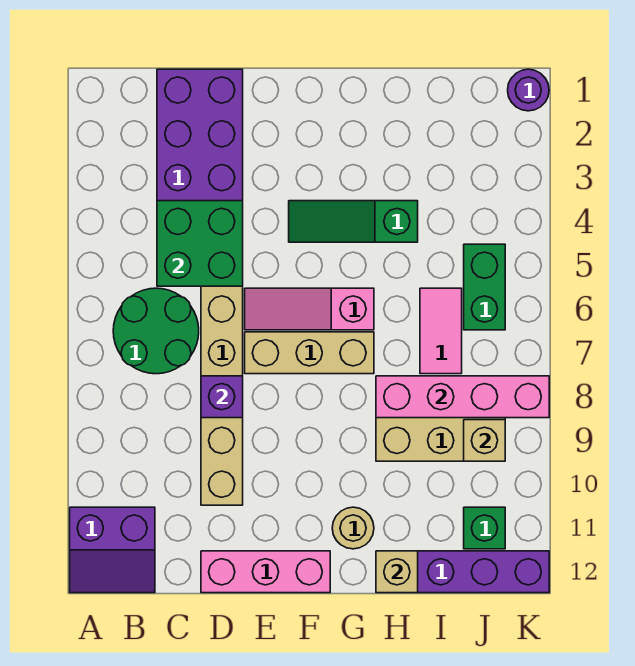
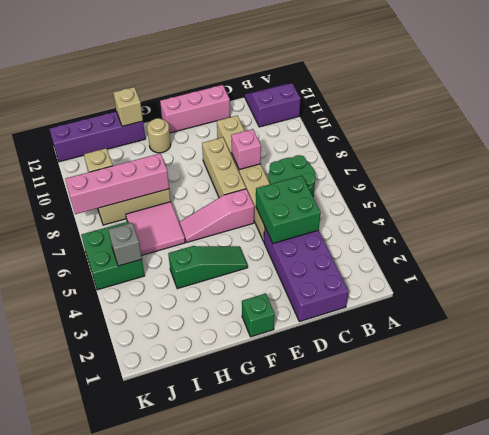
purple brick D8 level 2 -> pink brick D8 level 2
pink slope E6:G6 level 1 top G -> pink slope E6:G6 level 1 top E
tan brick E7:G7 level 1 -> tan brick E7:E9 level 1
pink tile I6:I7 level 1 -> pink tile H6:I7 level 1
green brick J5:J6 level 1 -> green brick J5:K6 level 1
none -> grey brick J5 level 2
green brick J11 level 1 -> green brick F1 level 1
purple round brick K1 level 1 -> none

